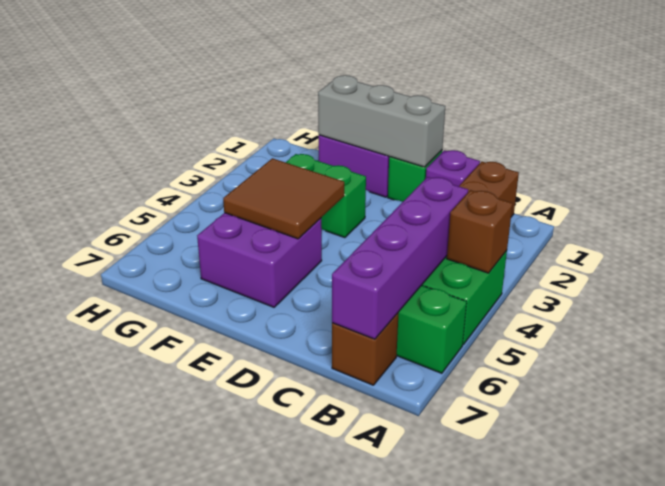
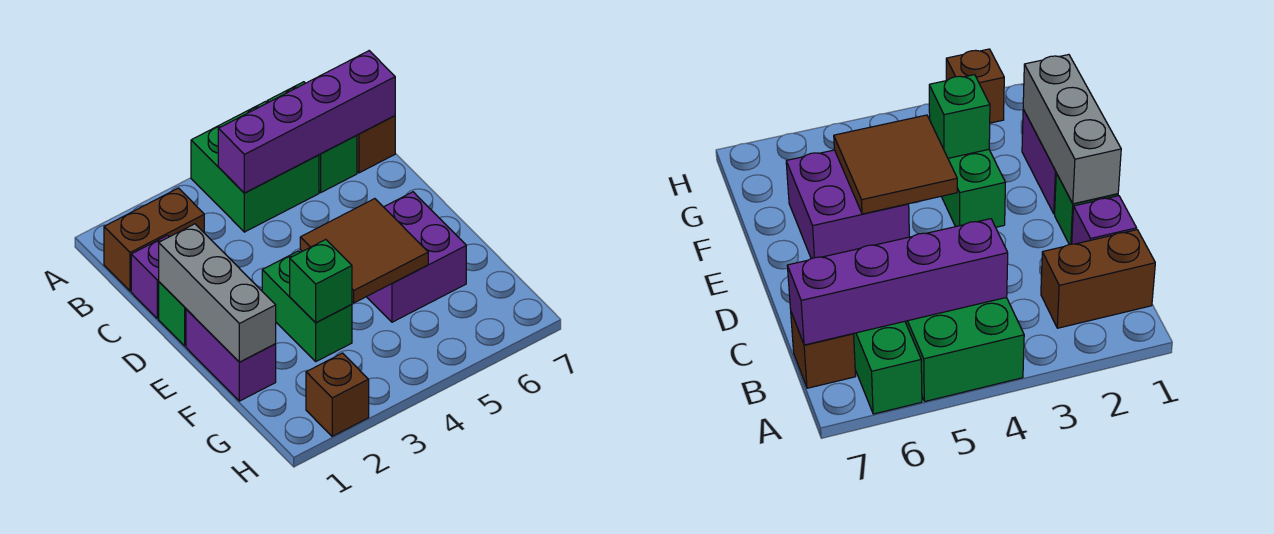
brown brick A4 level 2 -> brown brick H2 level 1
none -> green brick F3 level 2

